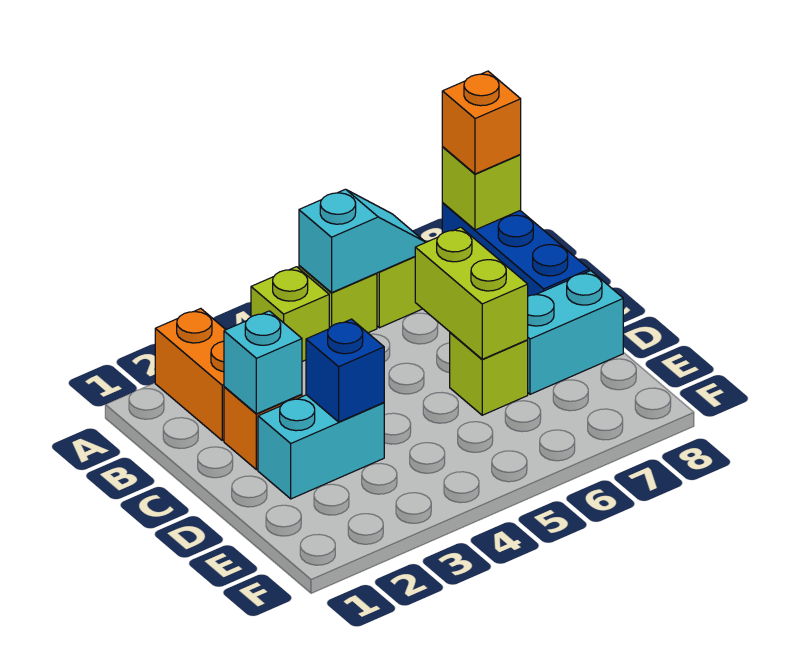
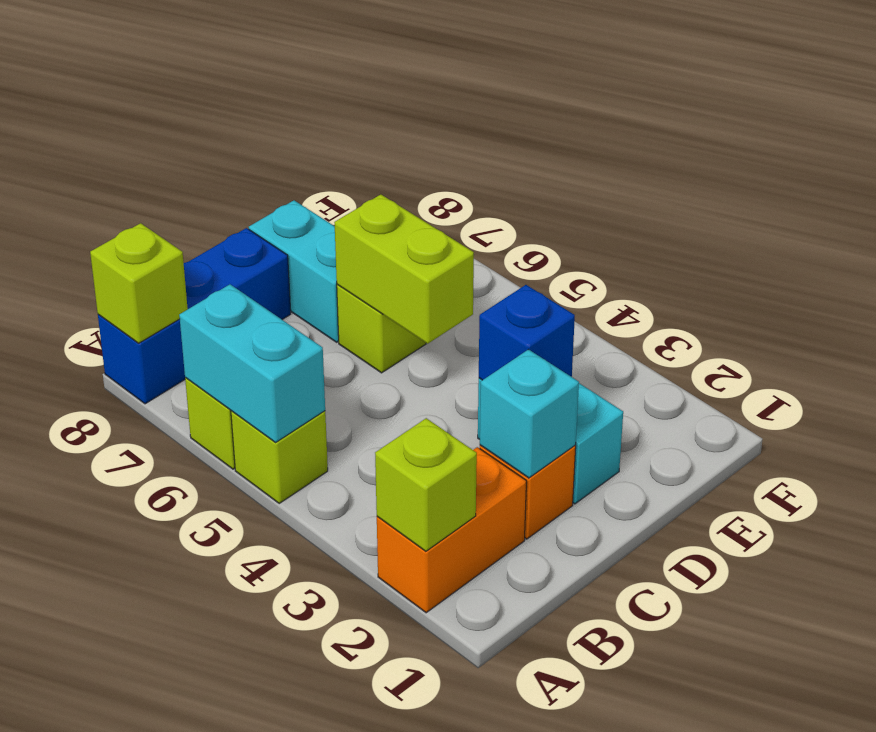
lime brick A4 level 1 -> lime brick A2 level 2
cyan slope A5:A6 level 2 top 5 -> cyan brick A5:A6 level 2
orange brick A8 level 3 -> none
lime brick C6:D6 level 2 -> lime brick D5:D6 level 2

